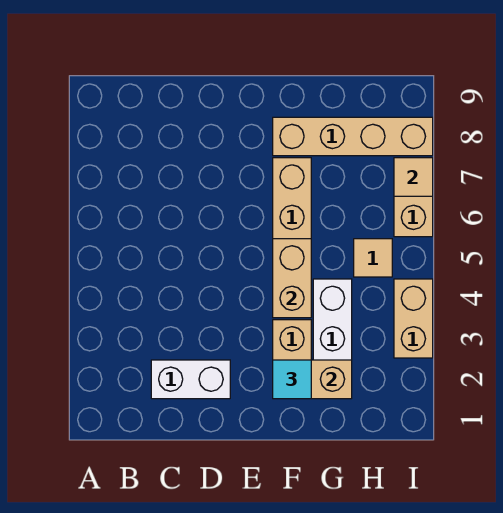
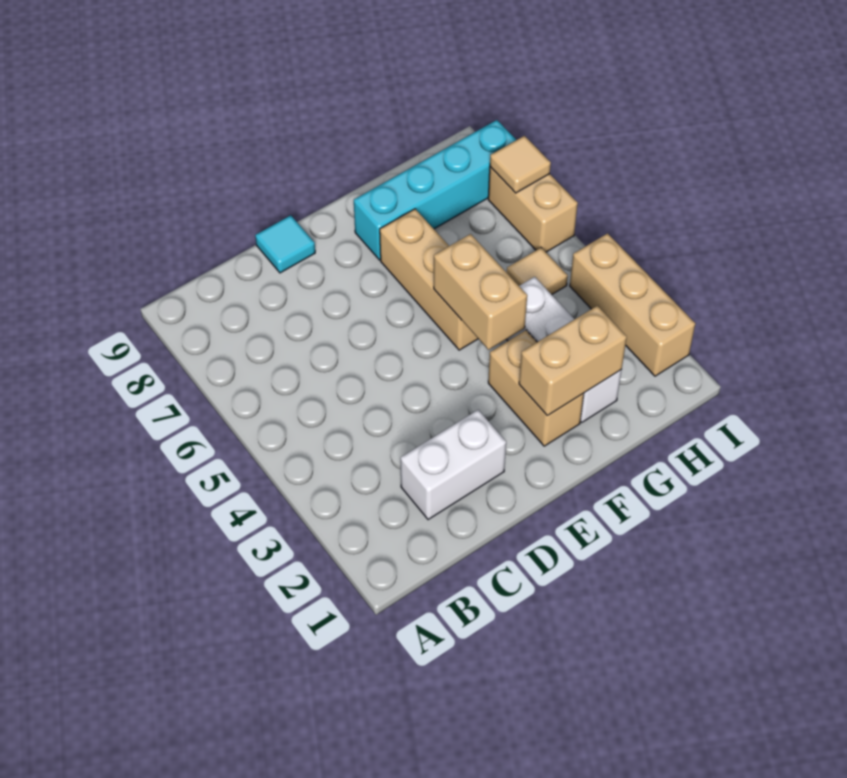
cyan tile F2 level 3 -> cyan tile D9 level 1
tan brick F8:I8 level 1 -> cyan brick F8:I8 level 1
tan brick I3:I4 level 1 -> tan brick I2:I4 level 1

